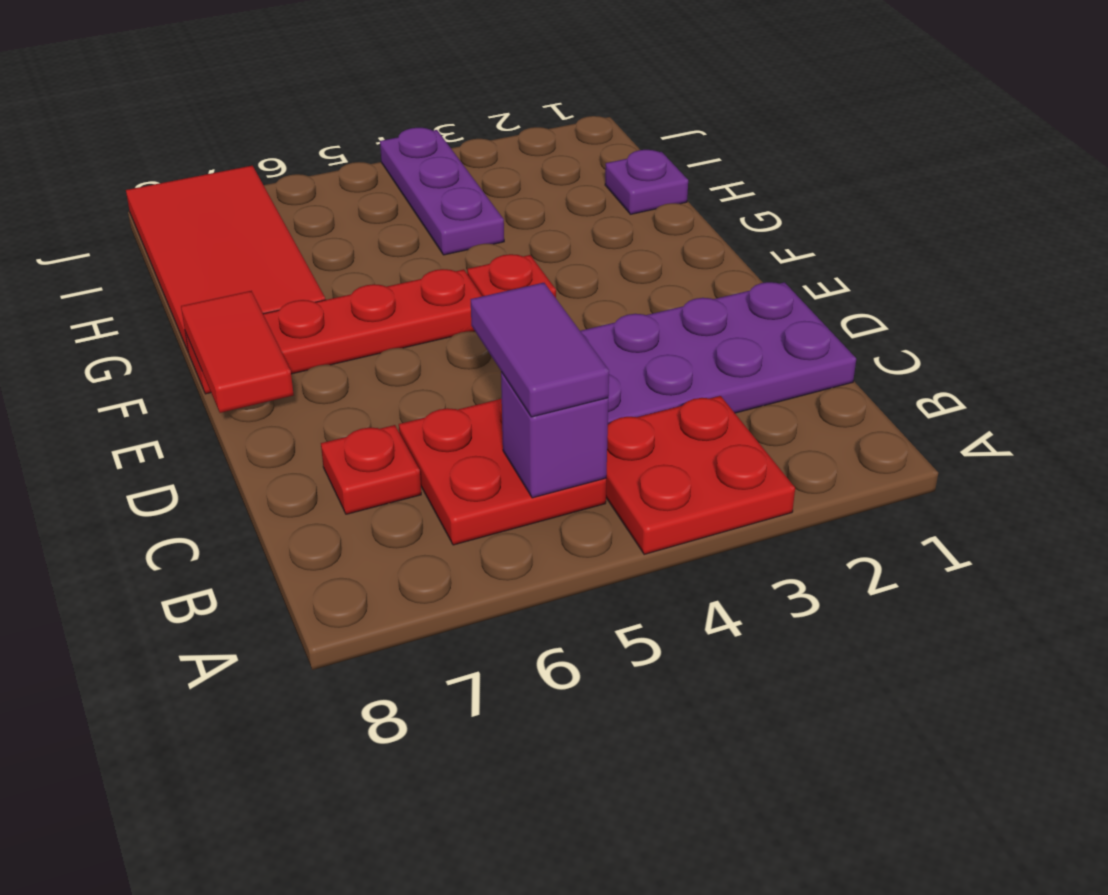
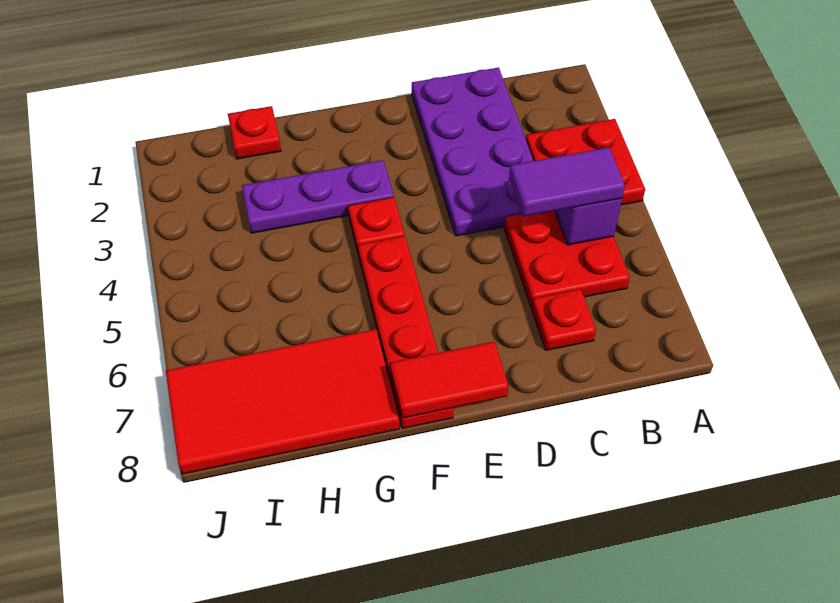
purple plate H1 level 1 -> red plate H1 level 1
purple plate H4:J4 level 1 -> purple plate F3:H3 level 1

